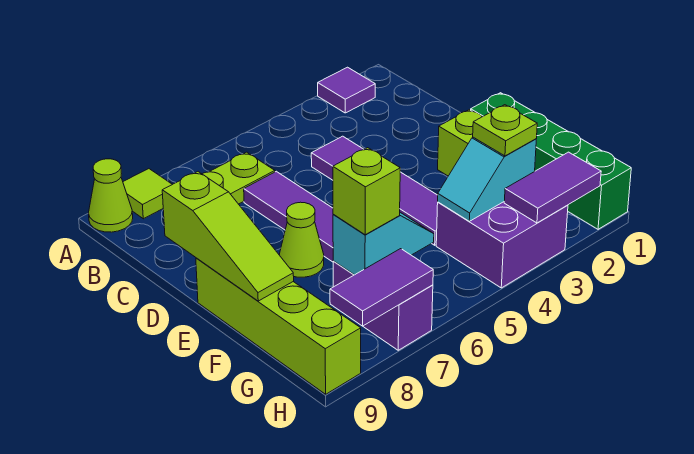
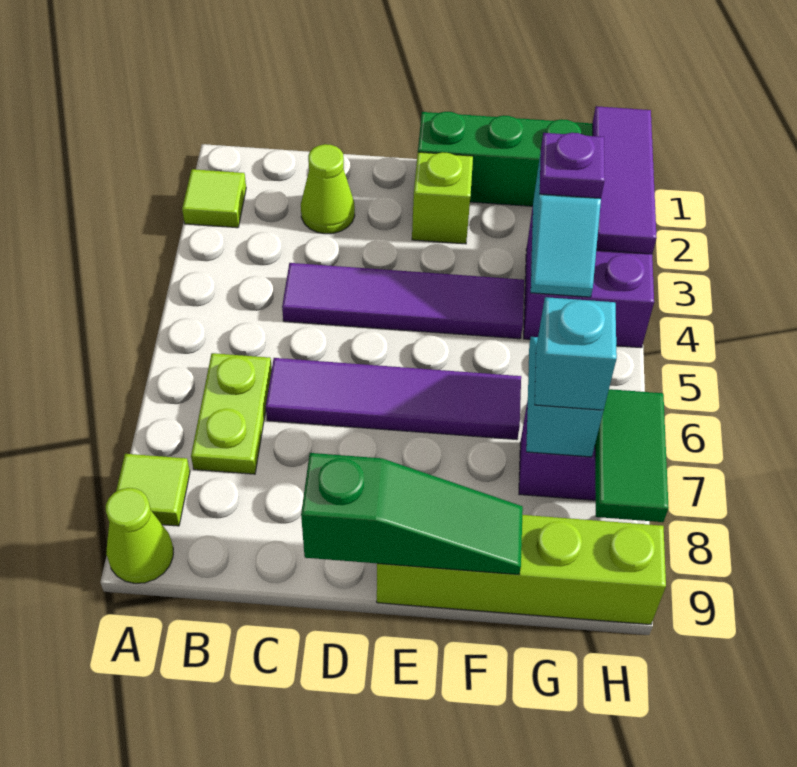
purple tile A2 level 1 -> lime tile A2 level 1
lime slope D9:F9 level 2 top D -> green slope D9:F9 level 2 top D
lime cone E7 level 1 -> lime cone C2 level 1
lime plate G3 level 3 -> purple plate G3 level 3
lime brick G7 level 3 -> cyan brick G7 level 3
purple tile H2:H3 level 2 -> purple tile H1:H3 level 2
purple tile H7:H8 level 2 -> green tile H7:H8 level 2

